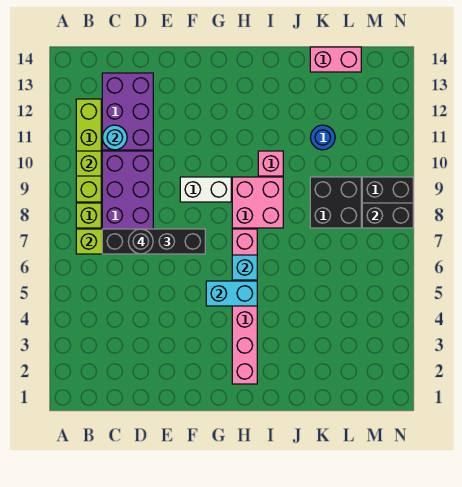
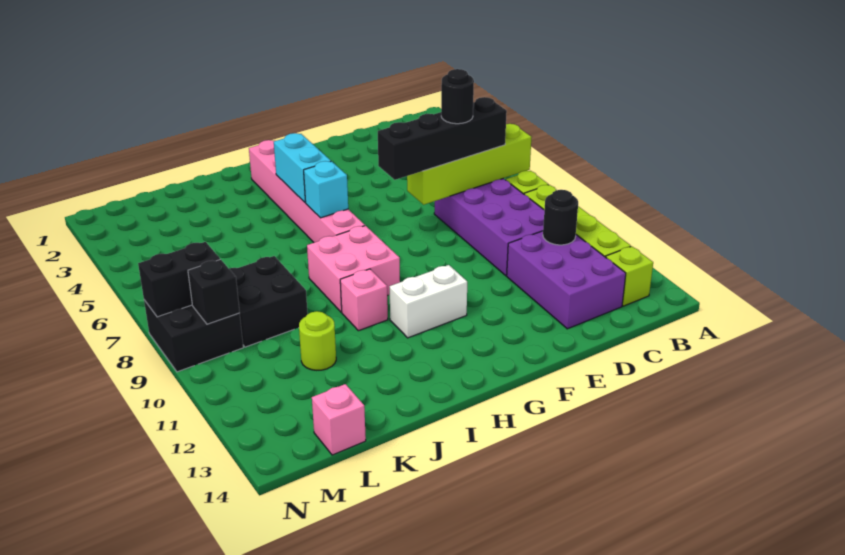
lime brick B10 level 2 -> lime brick B13 level 1
cyan round brick C11 level 2 -> black round brick C11 level 2
white brick F9:G9 level 1 -> white brick G11:H11 level 1
cyan brick G5:H5 level 2 -> cyan brick H4:H5 level 2
blue round brick K11 level 1 -> lime round brick K11 level 1
pink brick K14:L14 level 1 -> pink brick L14 level 1
none -> black brick M9 level 2

